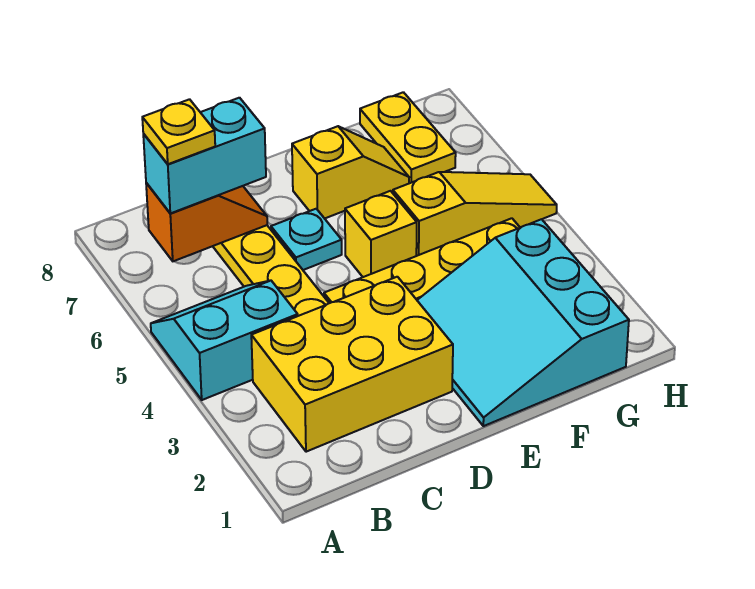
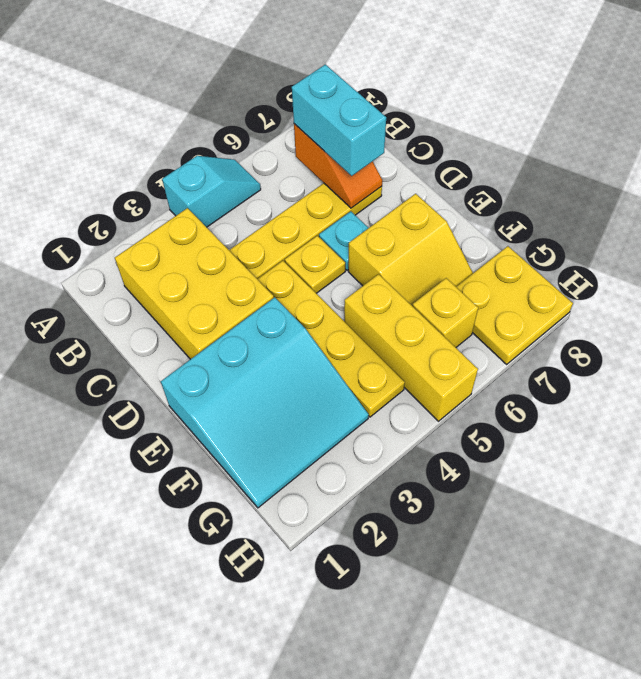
cyan slope A4:B5 level 1 top 4 -> cyan slope A4:A5 level 1 top 4
yellow plate B7 level 4 -> yellow plate D5 level 1
cyan slope E1:G3 level 1 top G -> cyan slope E1:G3 level 1 top E
yellow brick E5 level 1 -> yellow brick G6 level 1
yellow slope E7:F7 level 1 top E -> yellow slope E6:F7 level 1 top E
yellow slope F5:H5 level 1 top F -> yellow brick F5:H5 level 1
yellow plate G7:G8 level 1 -> yellow plate G7:H8 level 1

